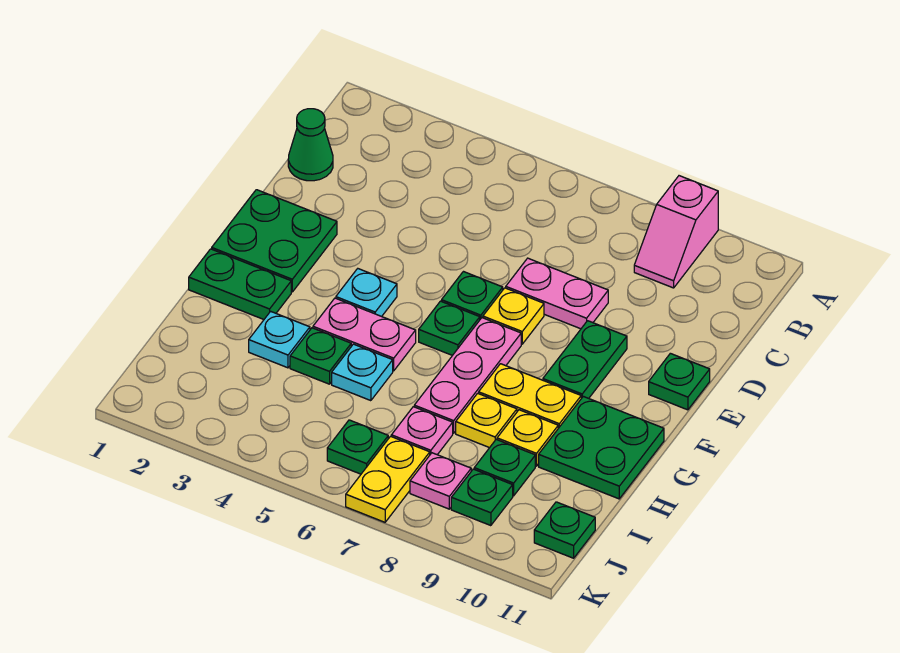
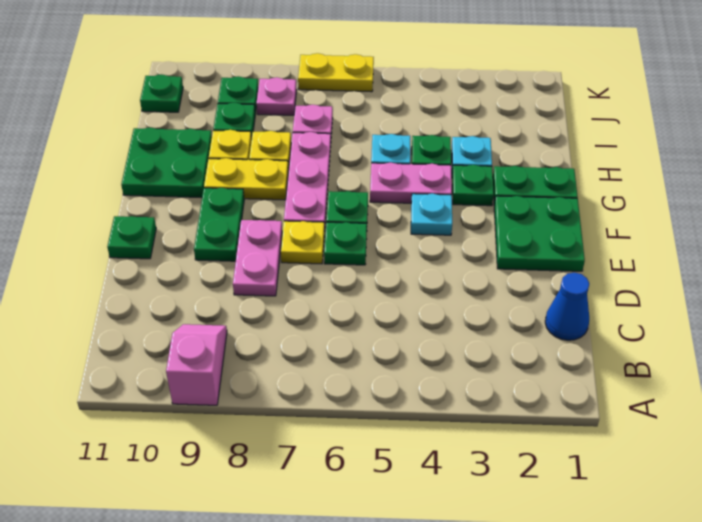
green cone C1 level 1 -> blue cone C1 level 1
pink plate D7:D8 level 1 -> pink plate D8:E8 level 1
green plate J6 level 1 -> green plate G3 level 1
yellow plate J7:K7 level 1 -> yellow plate K6:K7 level 1

